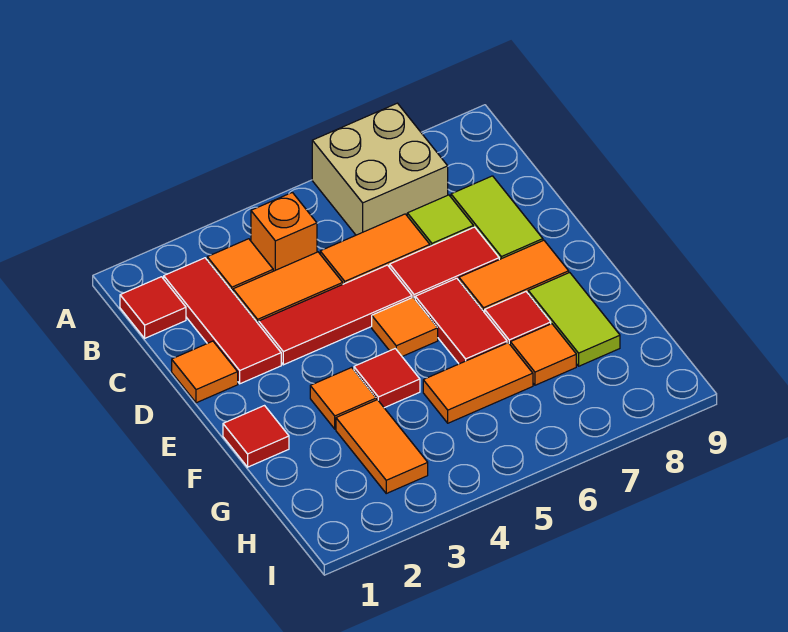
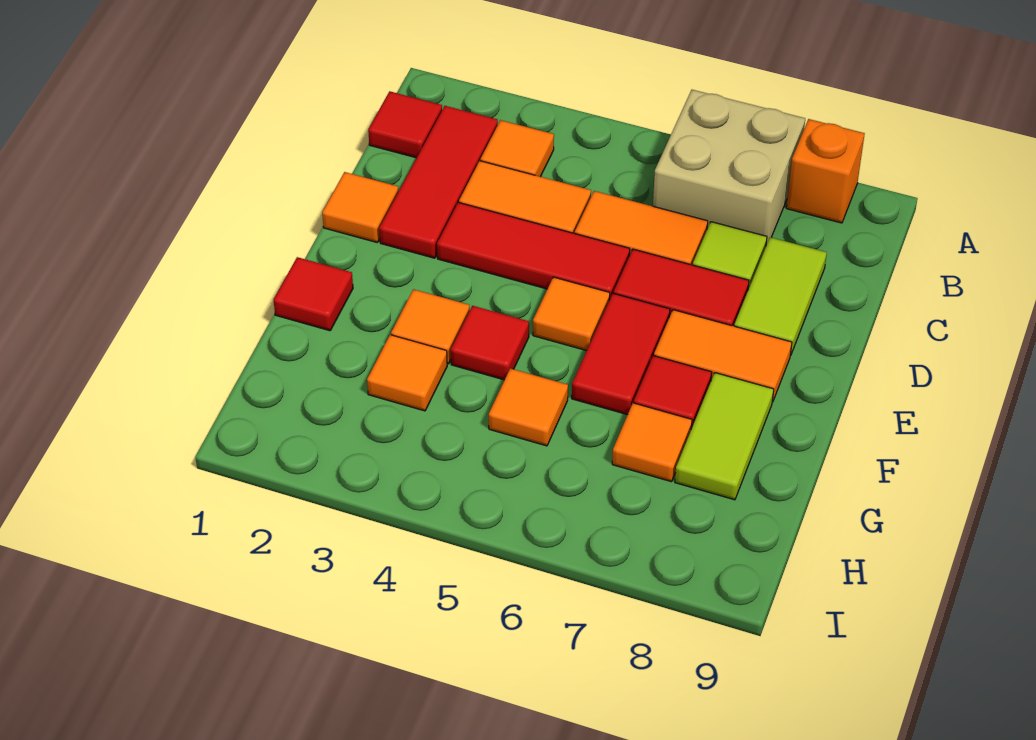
orange brick B4 level 1 -> orange brick A8 level 1
orange tile G3:H3 level 1 -> orange tile G3 level 1
orange tile G5:G6 level 1 -> orange tile G5 level 1

